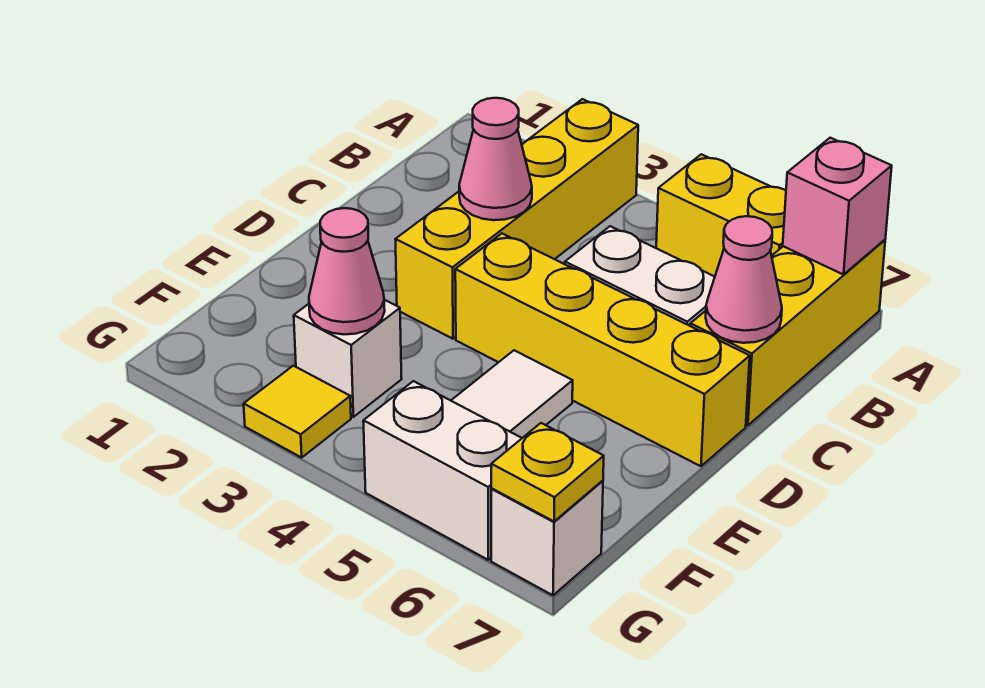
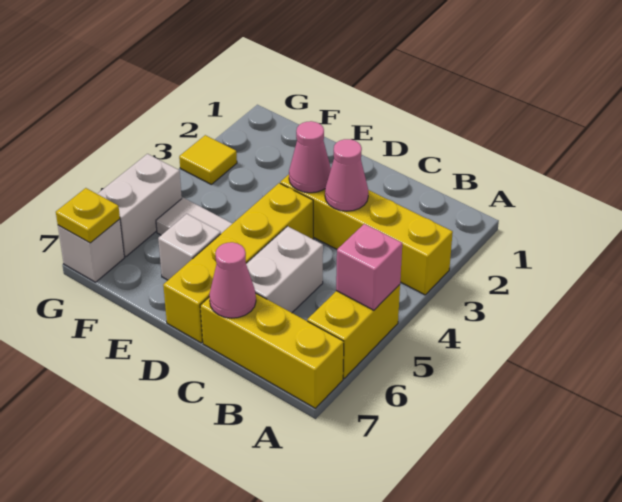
pink brick A7 level 2 -> pink brick A5 level 2
white brick F3 level 1 -> white brick E6 level 1
pink cone F3 level 2 -> pink cone D3 level 2

